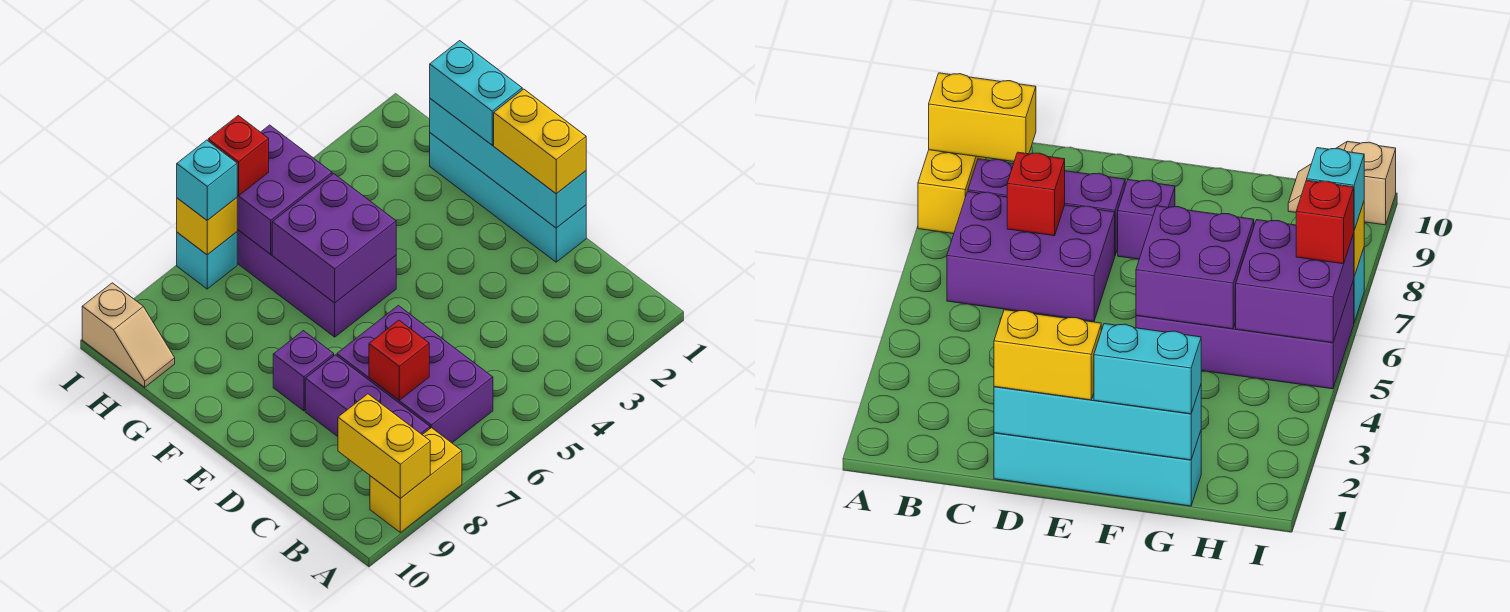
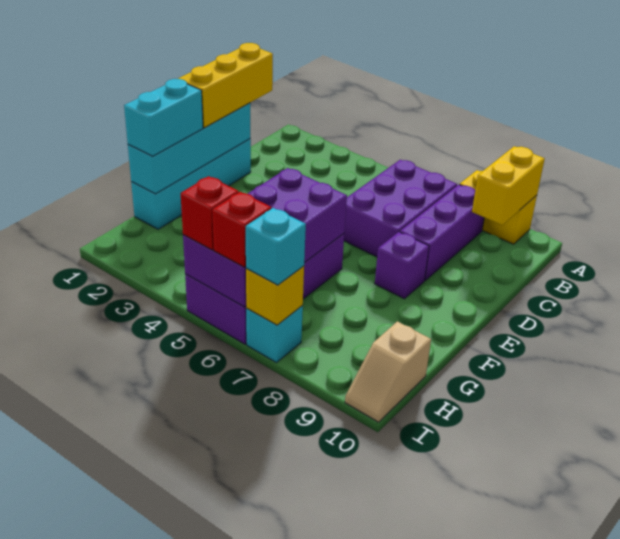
red brick C7 level 2 -> red brick I5 level 3
yellow brick D1:E1 level 3 -> yellow brick C1:E1 level 3
tan slope H10:I10 level 1 top I -> tan slope H10:I10 level 1 top H

